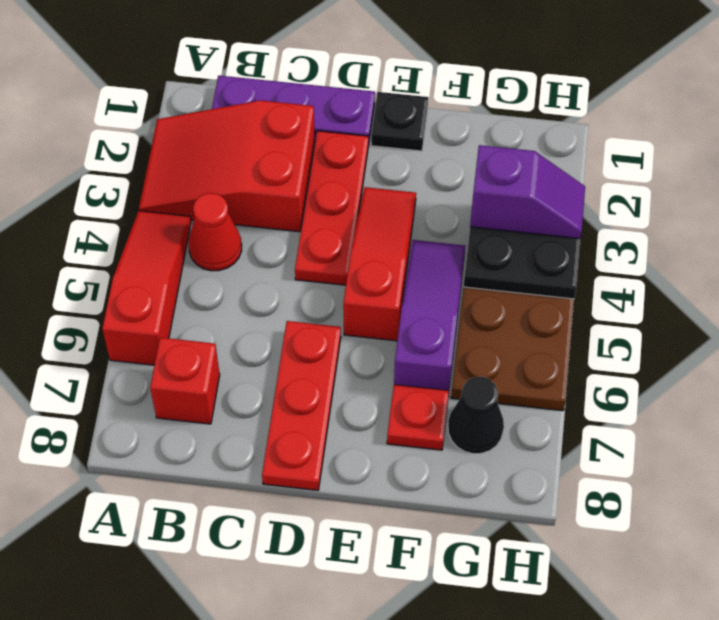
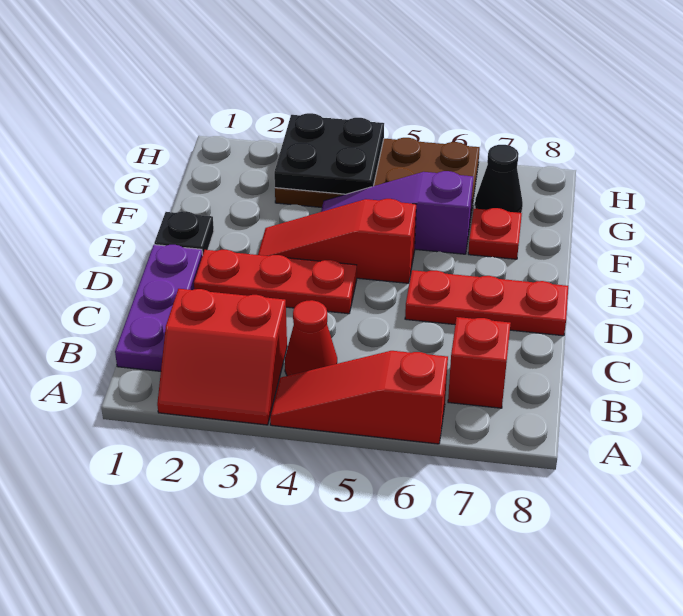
red slope A2:C3 level 1 top C -> red slope A2:B3 level 1 top B
purple slope G3:H3 level 3 top G -> none

